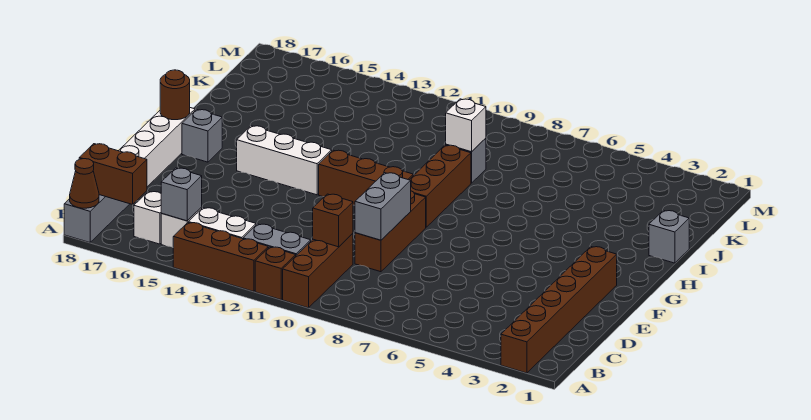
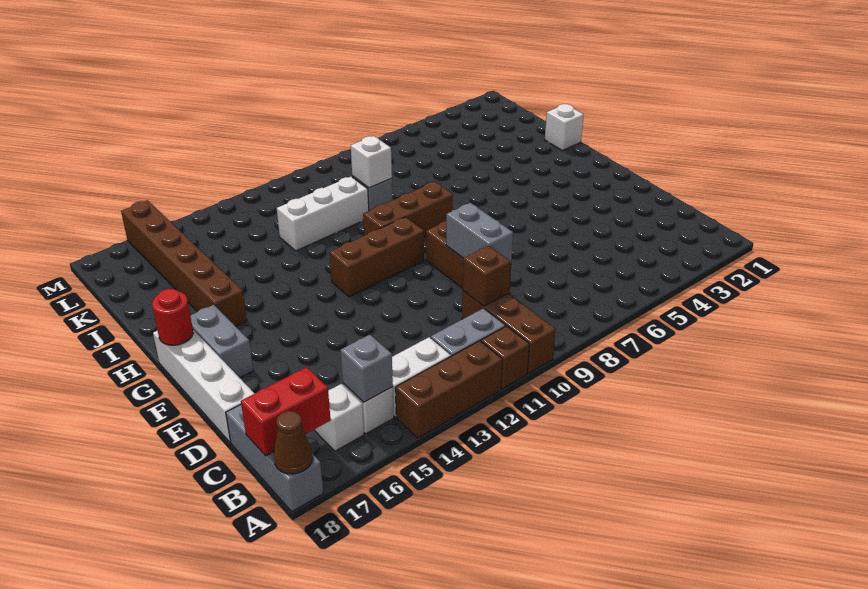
brown brick A2:F2 level 1 -> brown brick H16:M16 level 1
brown brick B17:B18 level 2 -> red brick B17:B18 level 2
brown brick G9:I9 level 1 -> brown brick H8:H10 level 1
white brick G13:G15 level 1 -> white brick J10:J12 level 1
grey brick G17 level 1 -> grey brick F17:G17 level 1
brown round brick G18 level 2 -> red round brick G18 level 2
grey brick I1 level 1 -> white brick I1 level 1

